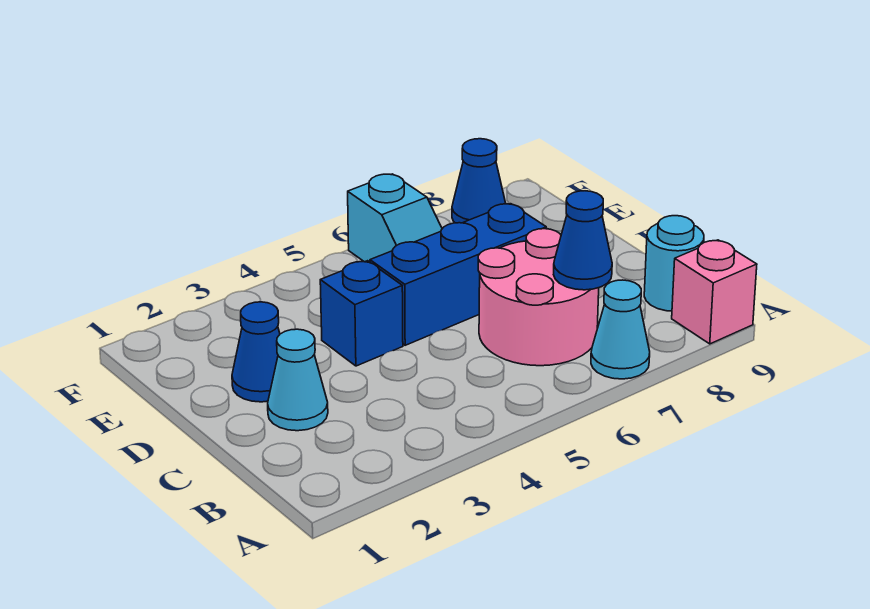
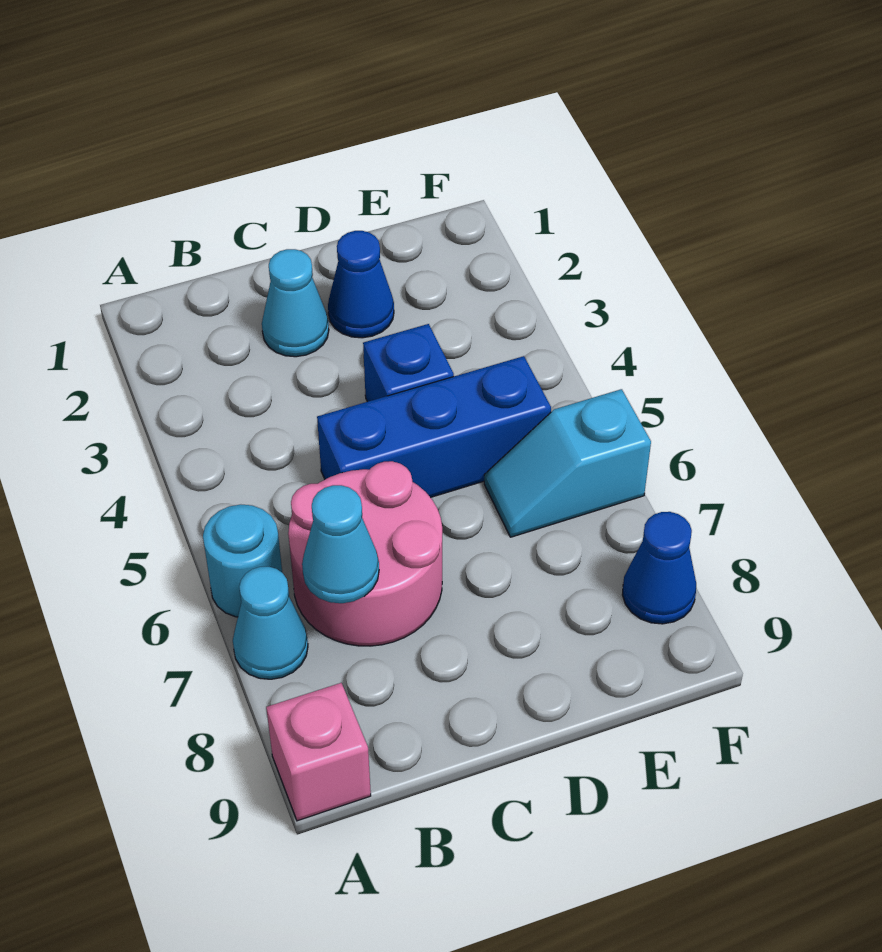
blue cone B7 level 2 -> cyan cone B7 level 2
cyan round brick B9 level 1 -> cyan round brick A6 level 1
blue brick D5:D7 level 1 -> blue brick C5:E5 level 1

